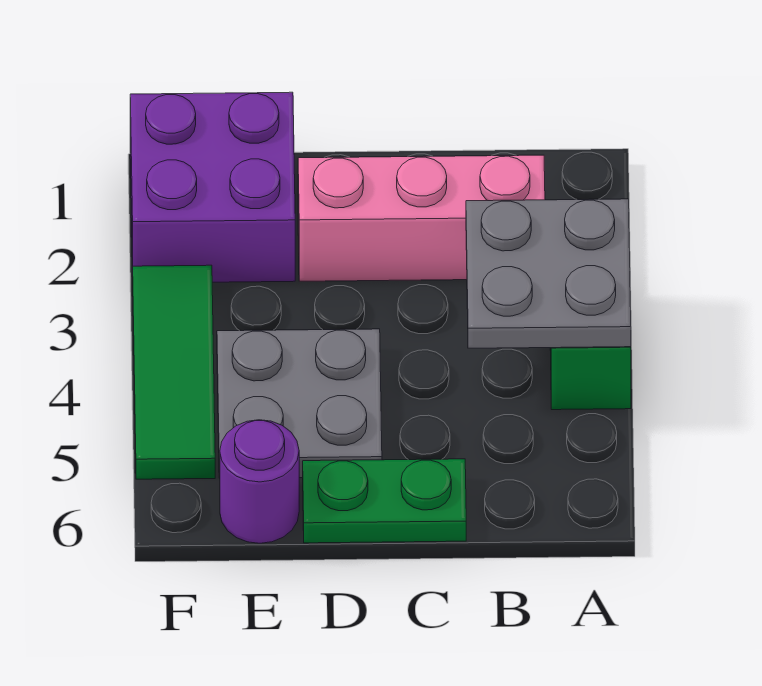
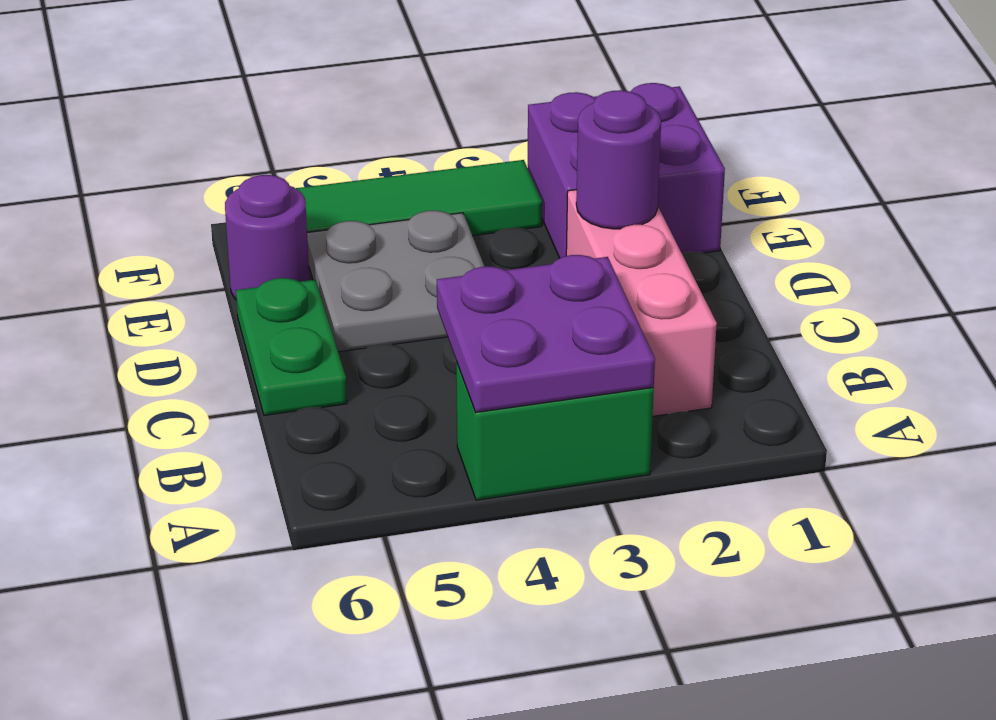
grey plate A3:B4 level 2 -> purple plate A3:B4 level 2
none -> purple round brick D2 level 2

